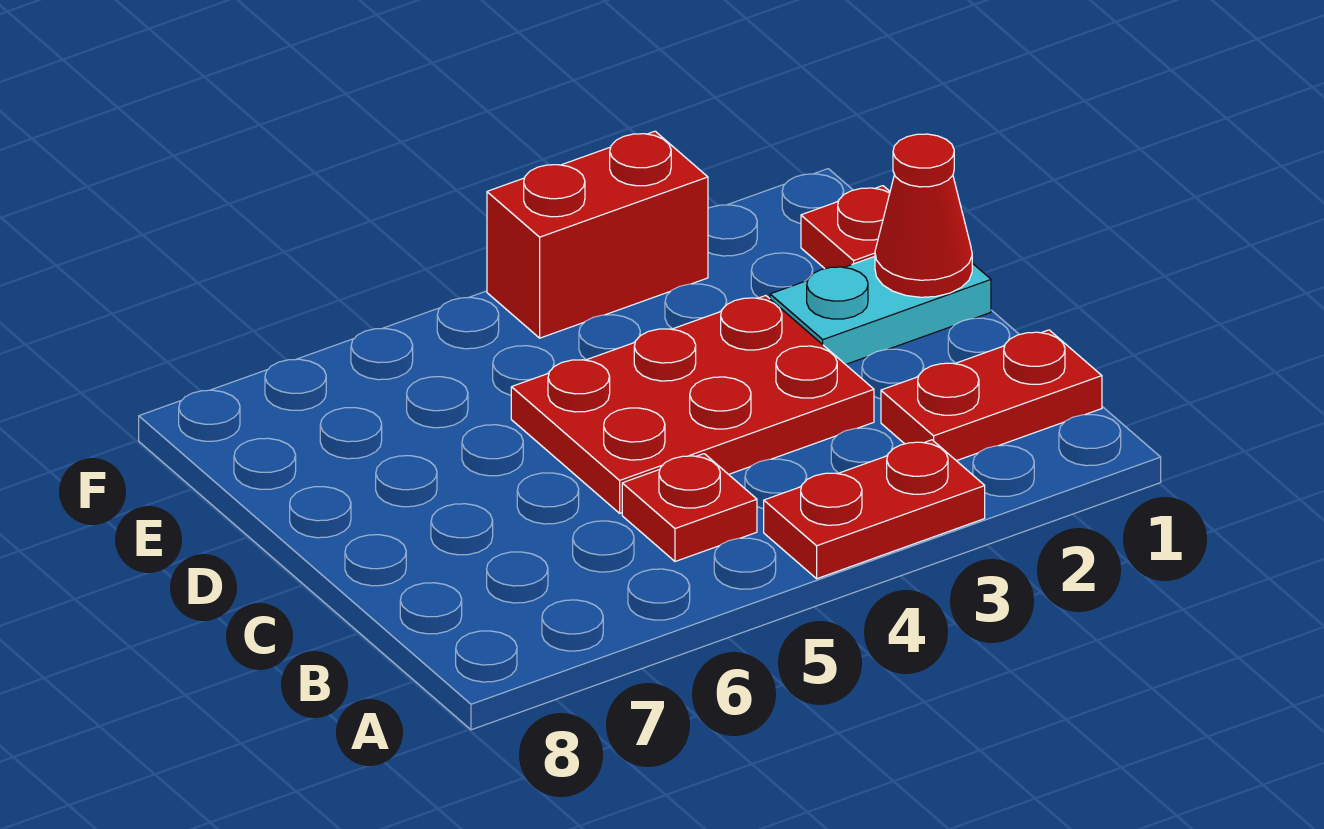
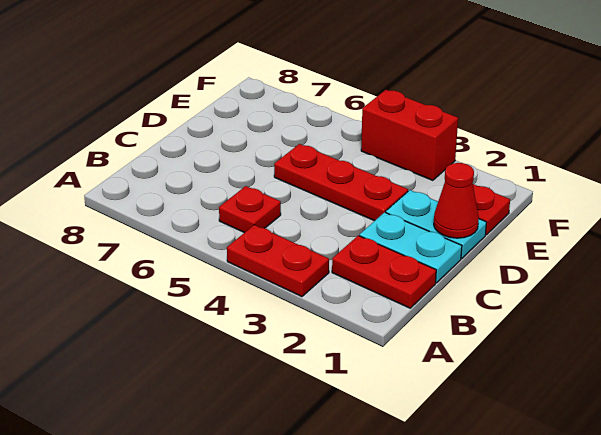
none -> cyan plate C1:C2 level 1
red plate C3:D5 level 1 -> red plate D3:D5 level 1

